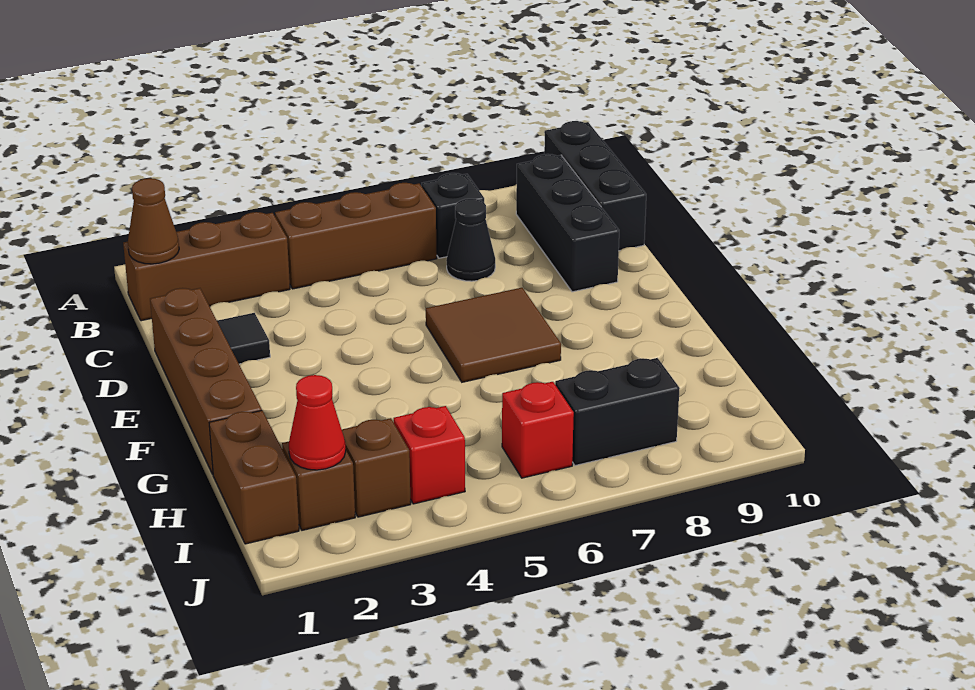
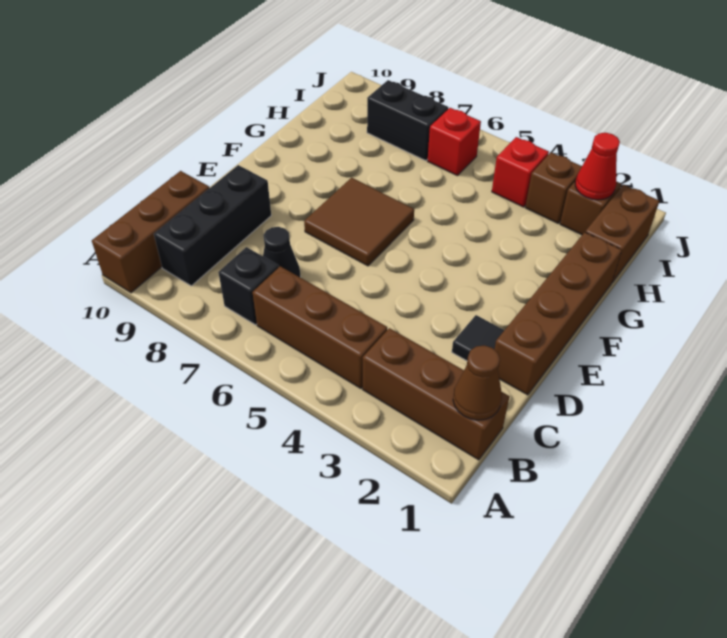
black brick A10:C10 level 1 -> brown brick A10:C10 level 1

